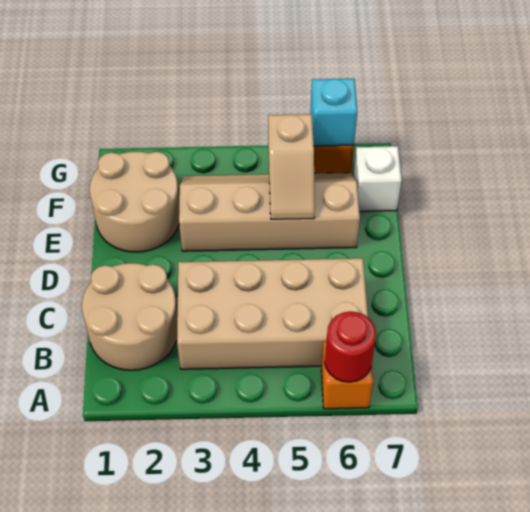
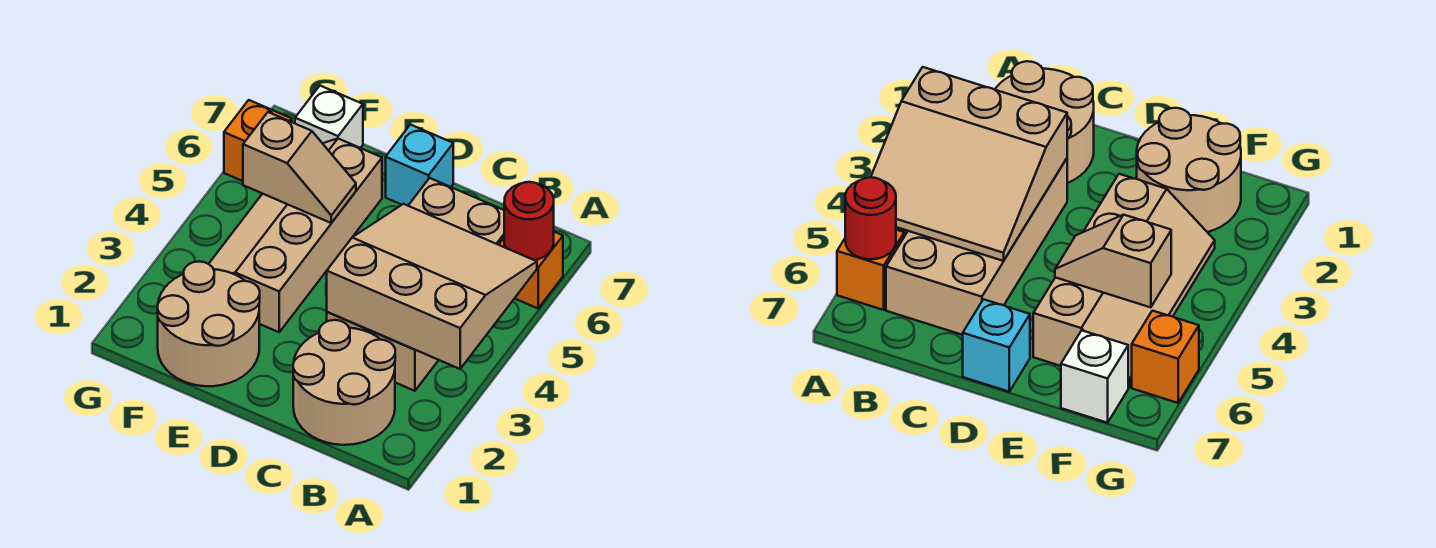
none -> tan slope A3:C5 level 2 top 3
cyan brick G6 level 2 -> cyan brick D7 level 1

